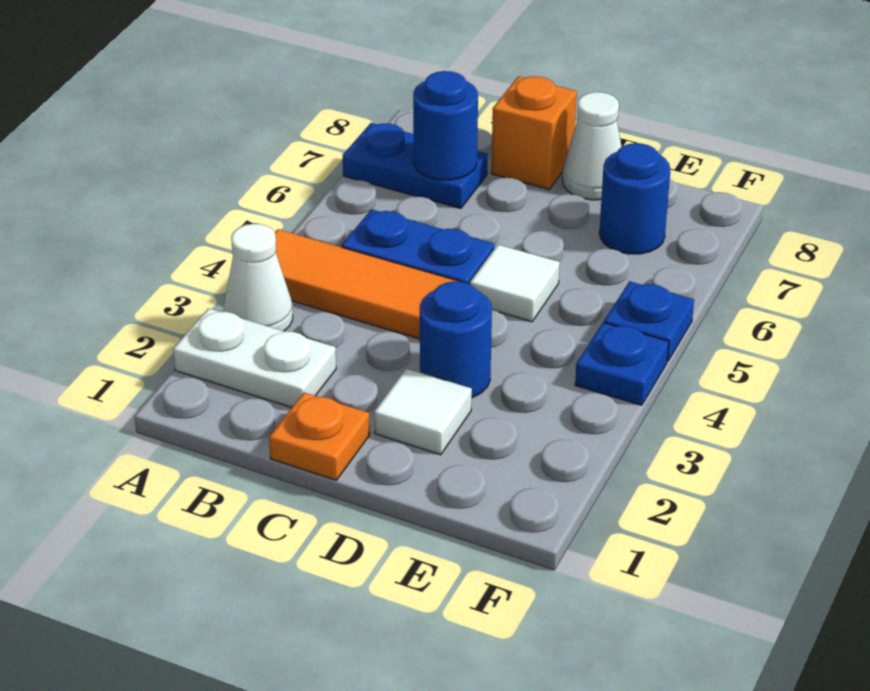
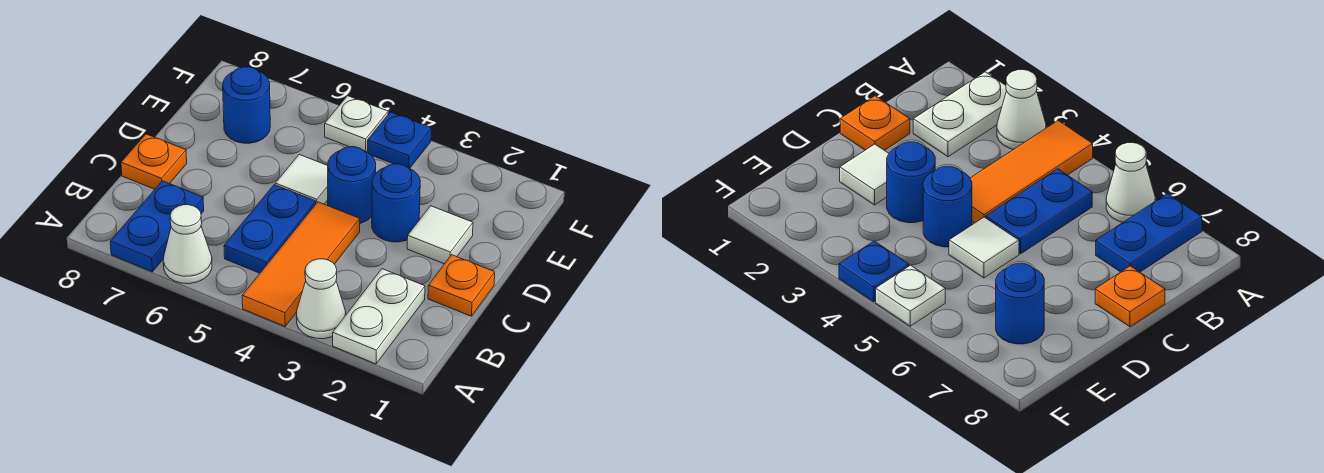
blue round brick B7 level 2 -> blue round brick D4 level 1
orange brick C8 level 1 -> orange plate C8 level 1
white cone D8 level 1 -> white cone A6 level 1
blue plate F5 level 1 -> white plate F5 level 1

